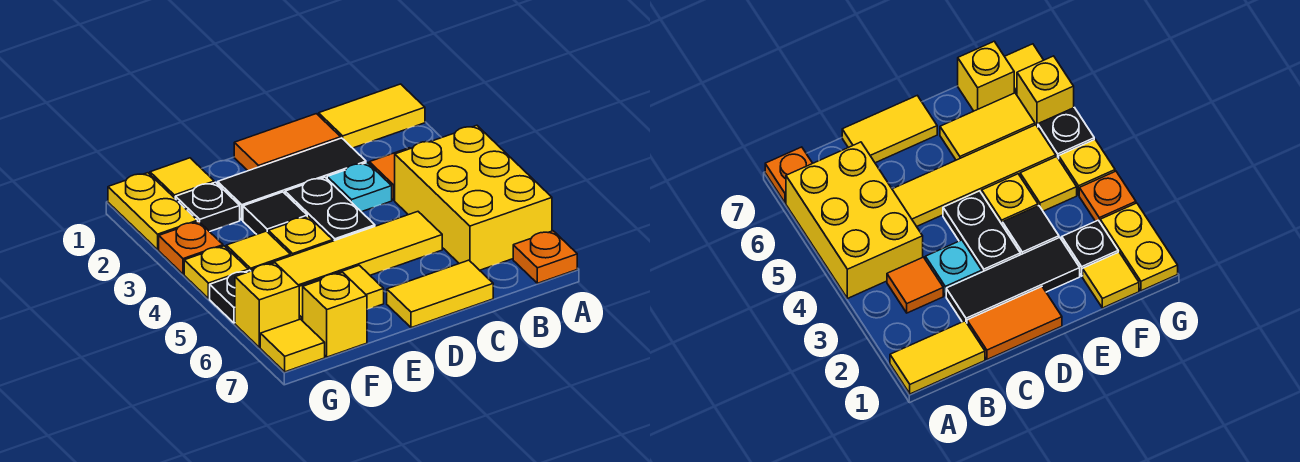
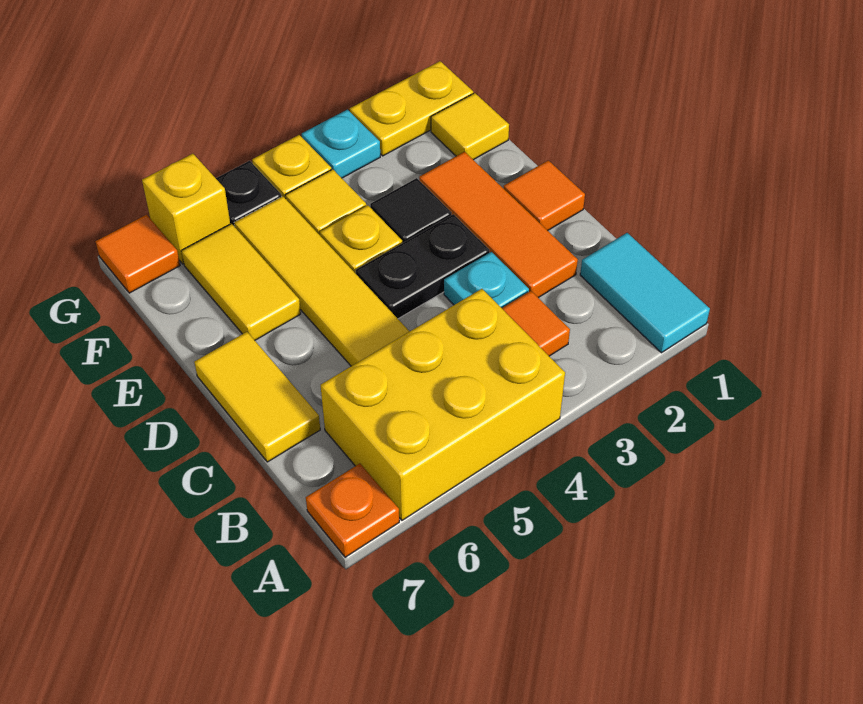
yellow tile A1:B1 level 1 -> cyan tile A1:B1 level 1
orange tile C1:D1 level 1 -> orange tile D1 level 1
black tile C2:E2 level 1 -> orange tile C2:E2 level 1
black plate F2 level 1 -> none
yellow brick F7 level 1 -> none
orange plate G3 level 1 -> cyan plate G3 level 1
yellow tile G7 level 1 -> orange tile G7 level 1

